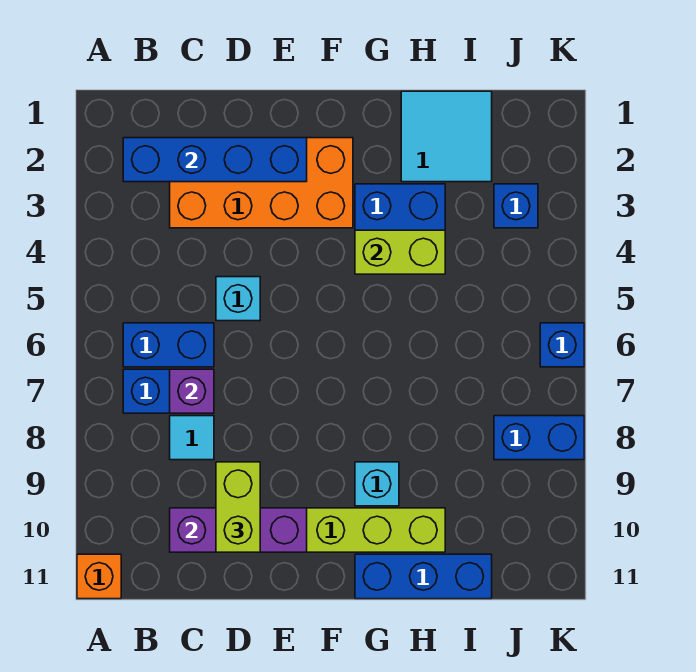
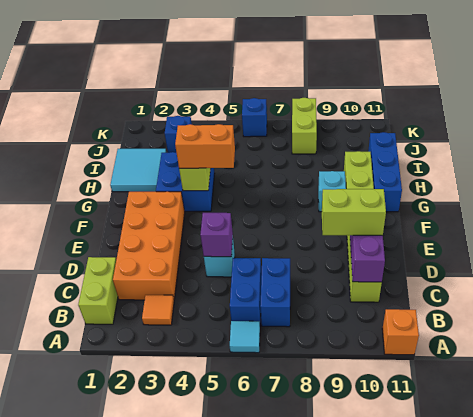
none -> lime brick B1:C1 level 1
blue brick B2:E2 level 2 -> none
none -> orange tile B3 level 1
purple brick C7 level 2 -> purple brick D5 level 2
cyan tile C8 level 1 -> cyan tile A6 level 1
none -> orange brick G4:G5 level 3
blue brick J8:K8 level 1 -> lime brick J8:K8 level 1

